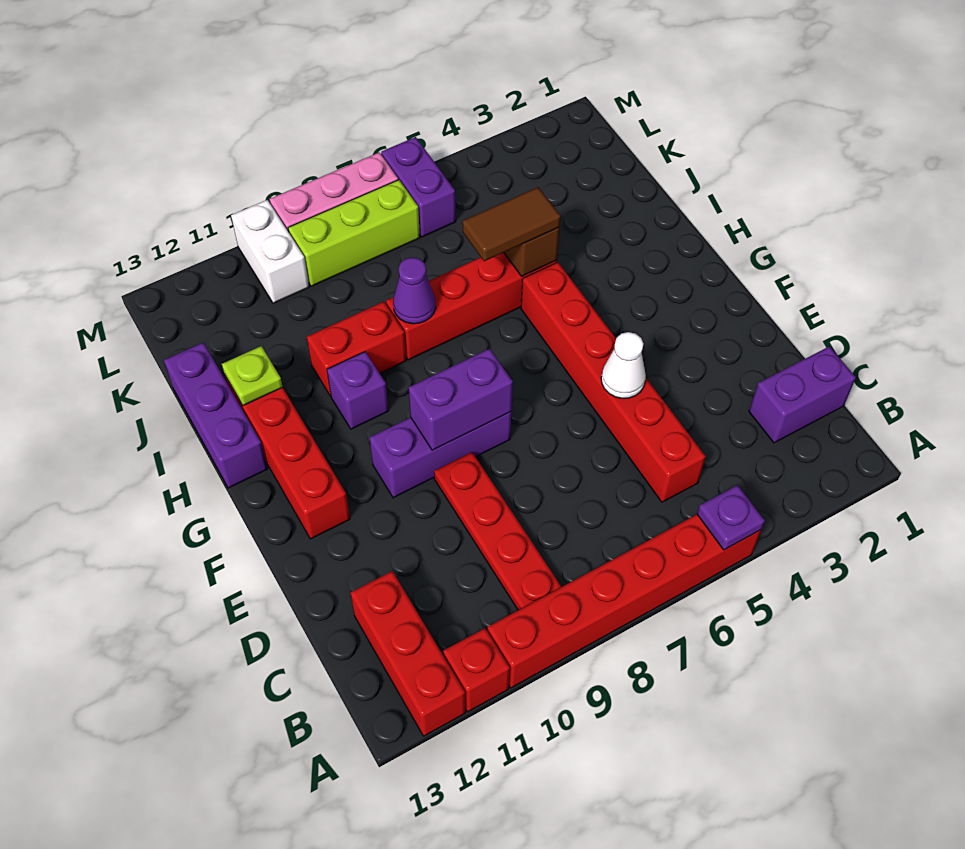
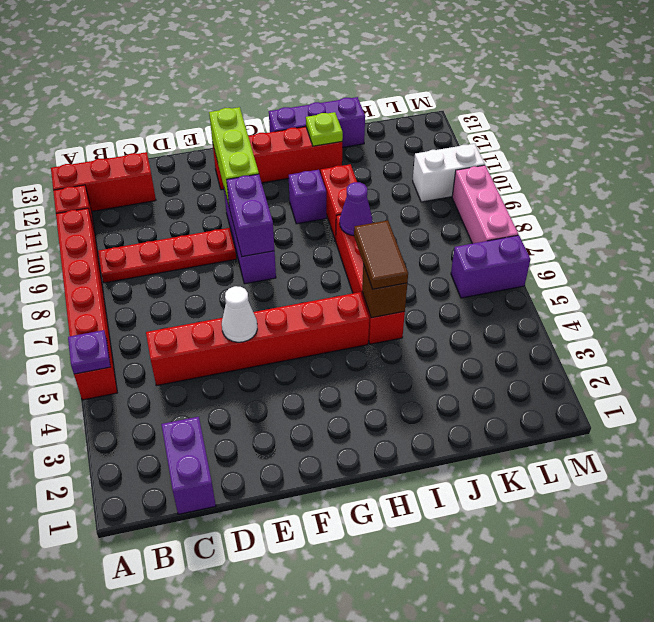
lime brick L7:L9 level 1 -> lime brick F10:F12 level 2

